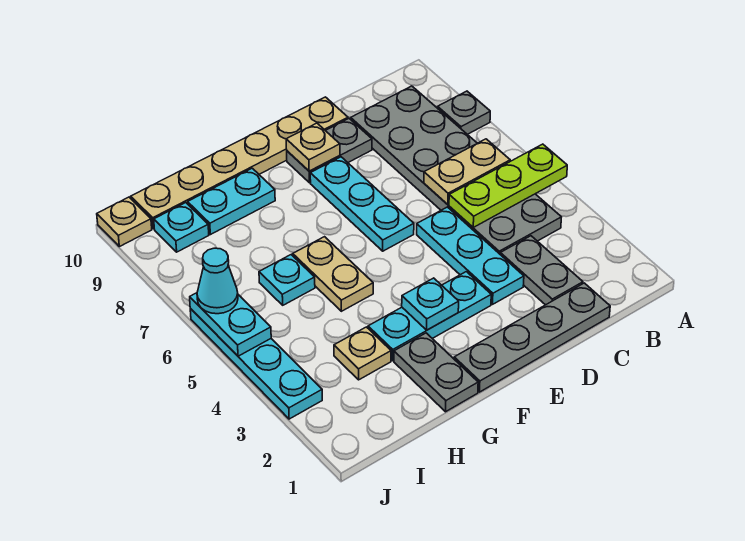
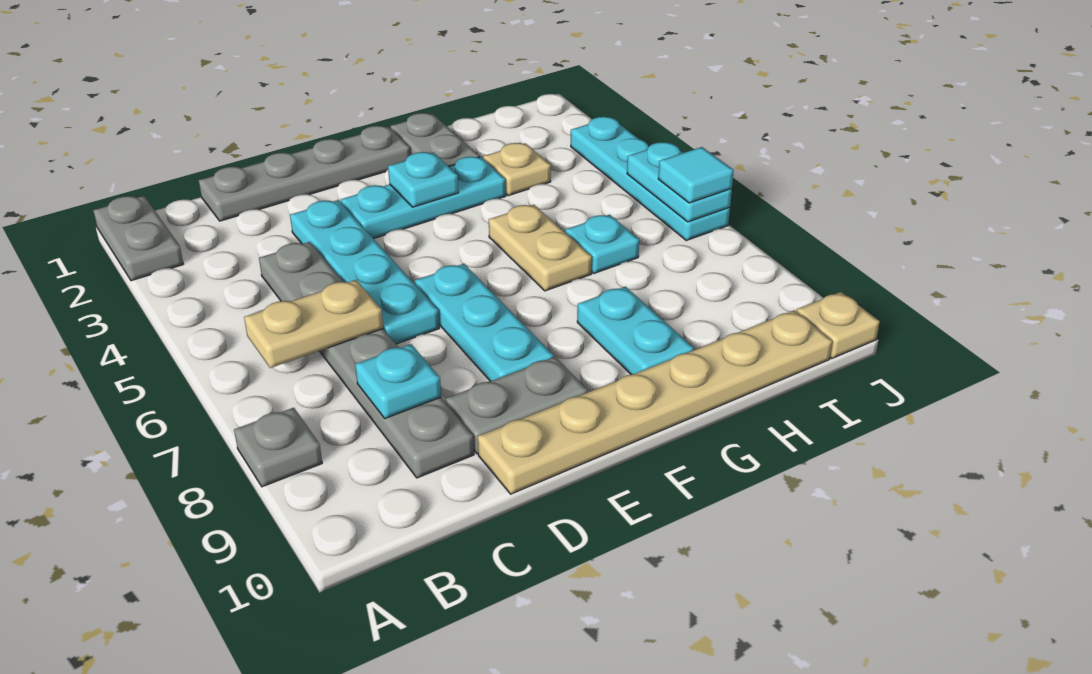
lime plate A5:C5 level 2 -> none
grey plate B4:C9 level 1 -> grey plate C4:C9 level 1
grey plate C2:C3 level 1 -> grey plate A1:A2 level 1
cyan plate D3:D5 level 1 -> cyan plate D3:D6 level 1
tan plate E9 level 2 -> none
cyan plate G9:H9 level 1 -> cyan plate G8:G9 level 1
cyan plate I9 level 1 -> cyan plate C8 level 2
cyan cone J6 level 3 -> cyan tile J6 level 3

